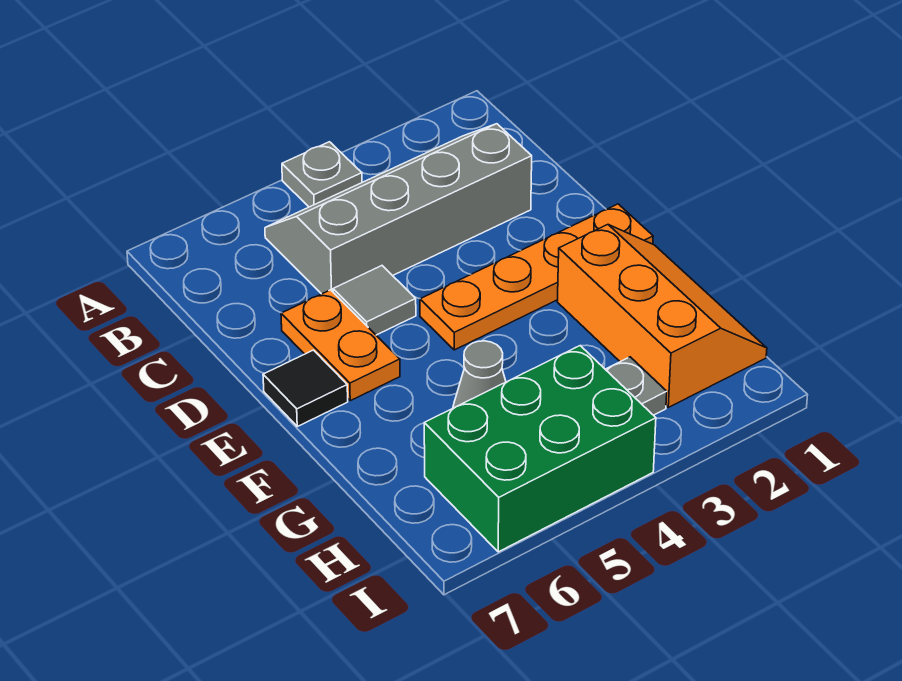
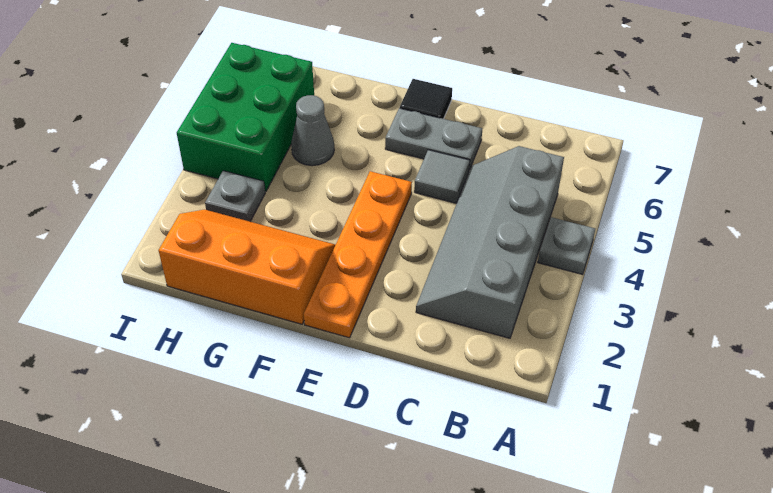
grey slope B2:C5 level 1 top C -> grey slope B2:C5 level 1 top B
orange plate D6:E6 level 1 -> grey plate D6:E6 level 1
orange slope F1:H2 level 1 top 2 -> orange slope F1:H2 level 1 top 1

